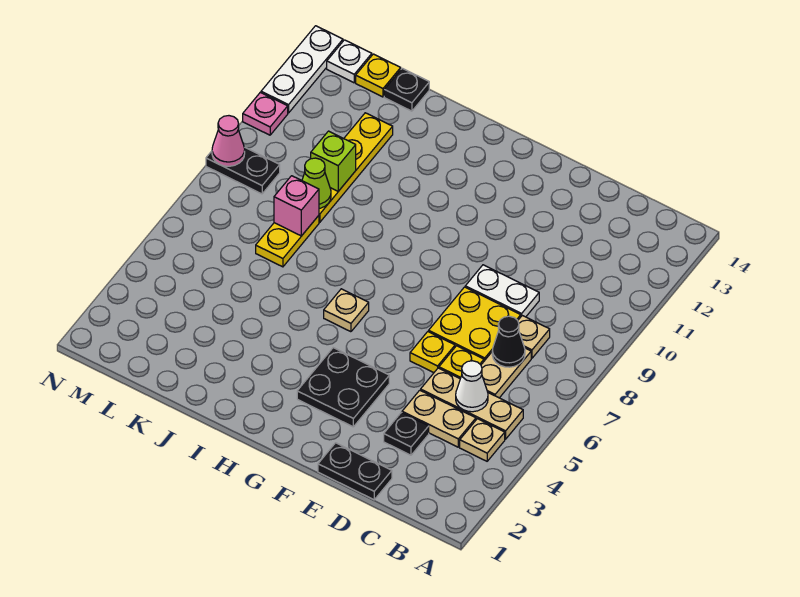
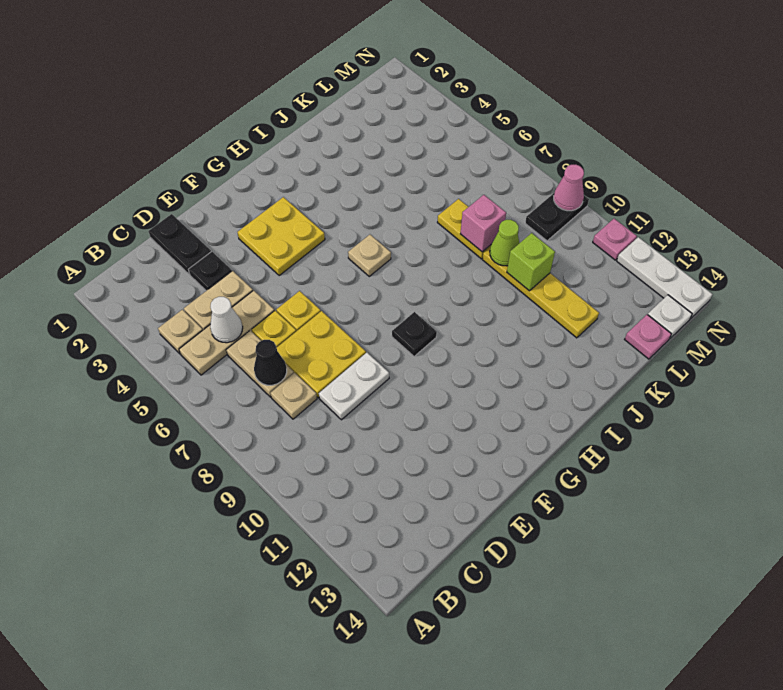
black plate D1:E1 level 1 -> black plate D1:D2 level 1
black plate F3:G4 level 1 -> yellow plate F3:G4 level 1
black plate K14 level 1 -> black plate G9 level 1
yellow plate L14 level 1 -> pink plate L14 level 1

